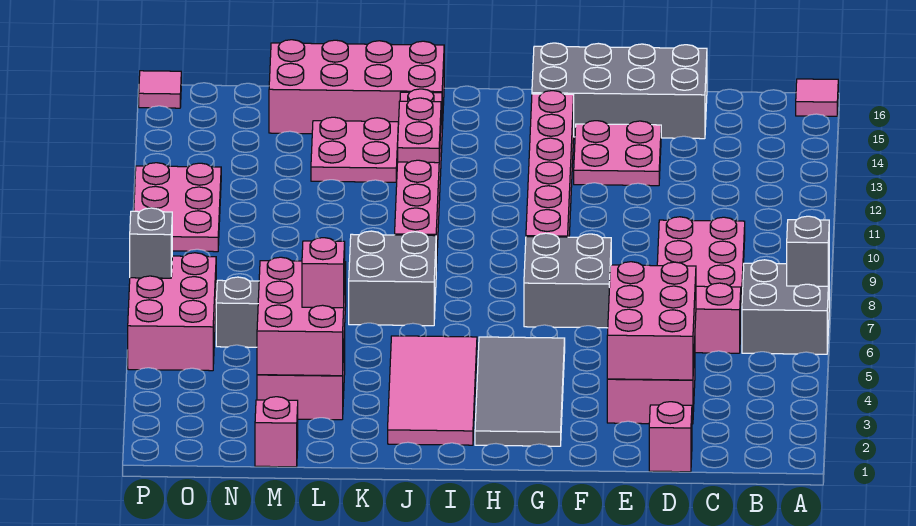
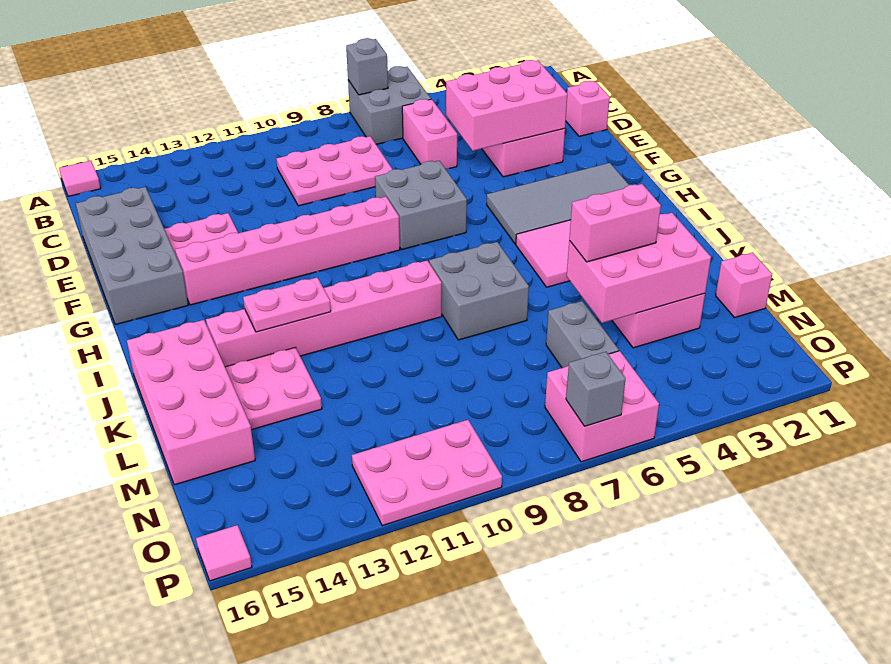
pink brick L4 level 3 -> pink brick L4:L5 level 3
pink brick O5:P7 level 1 -> pink brick O6:P7 level 1

